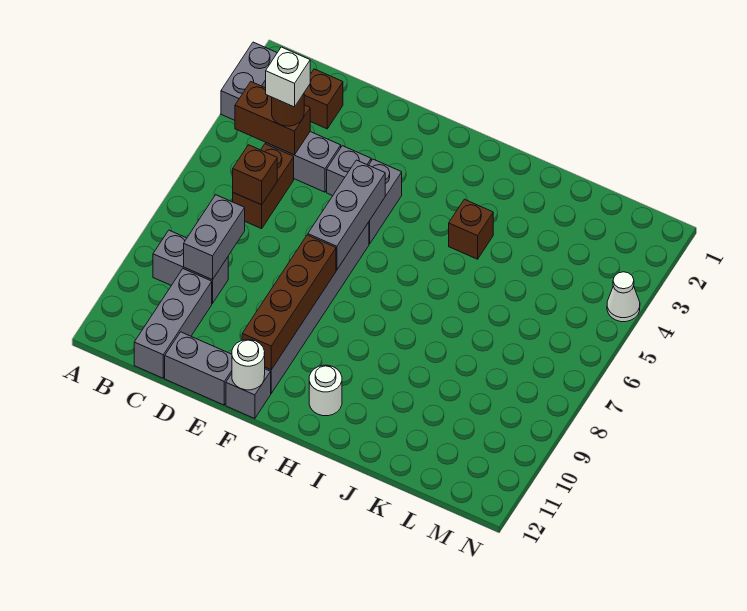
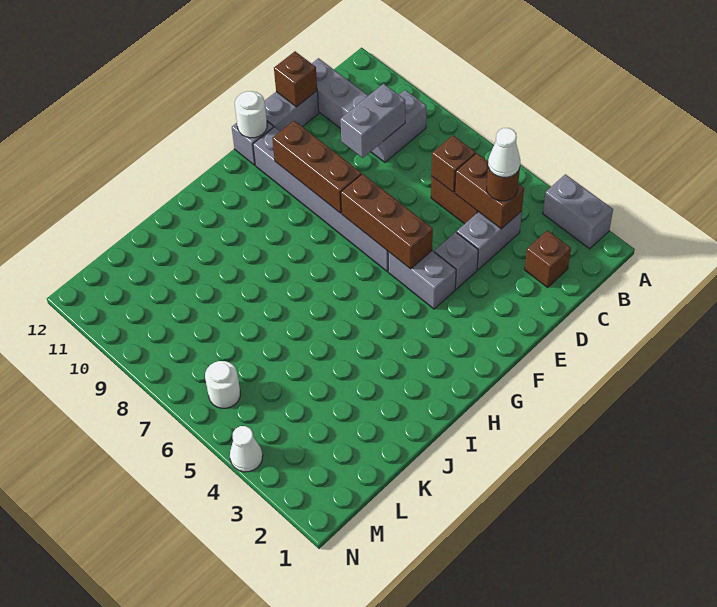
brown brick B4:C4 level 2 -> brown brick C4:C5 level 2
white brick C4 level 4 -> white cone C4 level 4
grey brick C8:C9 level 2 -> grey brick C9:D9 level 2
grey brick F5:F7 level 2 -> brown brick F5:F7 level 2
brown brick F8:F11 level 2 -> brown brick F8:F10 level 2
white round brick H11 level 1 -> white round brick M6 level 1
brown brick I4 level 1 -> brown brick D12 level 2

